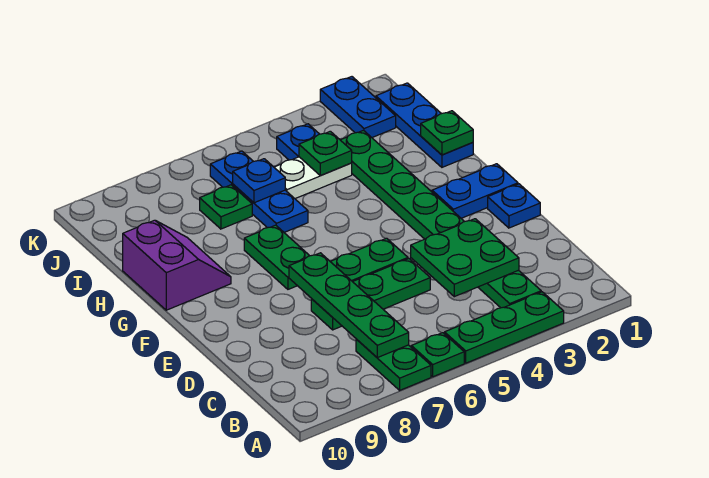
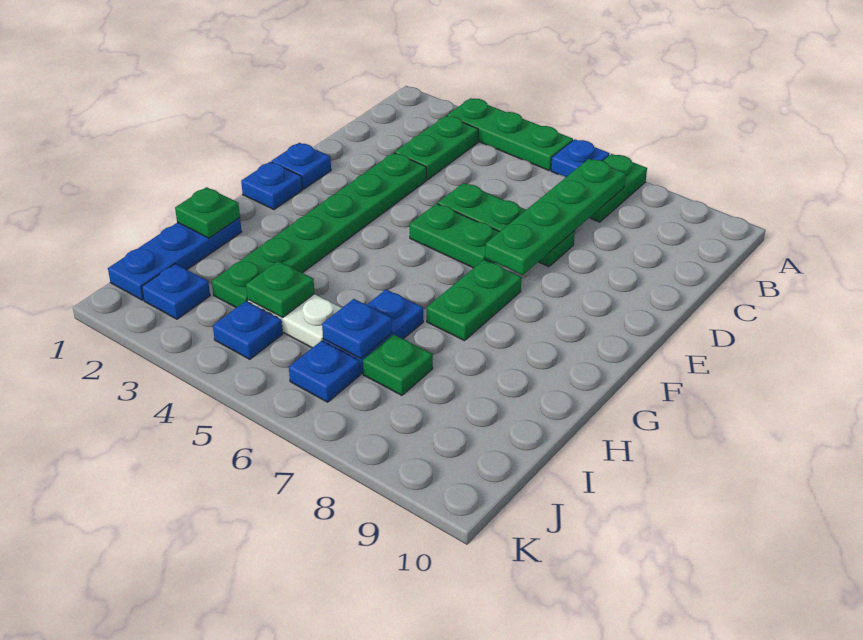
green plate A6 level 1 -> blue plate A6 level 1
green plate C3:D4 level 2 -> none
blue plate F1:F2 level 1 -> blue plate F1 level 1
purple slope G9:H10 level 1 top 10 -> none
blue plate J2:K2 level 1 -> blue plate J2 level 1

